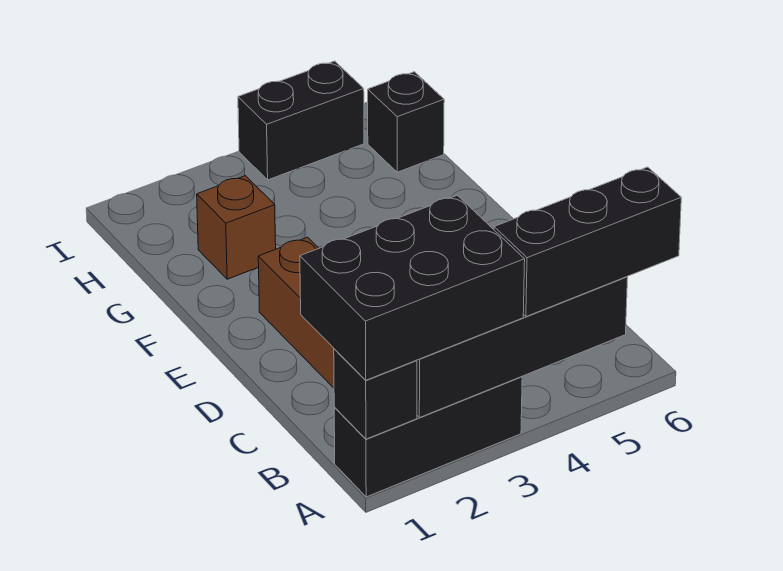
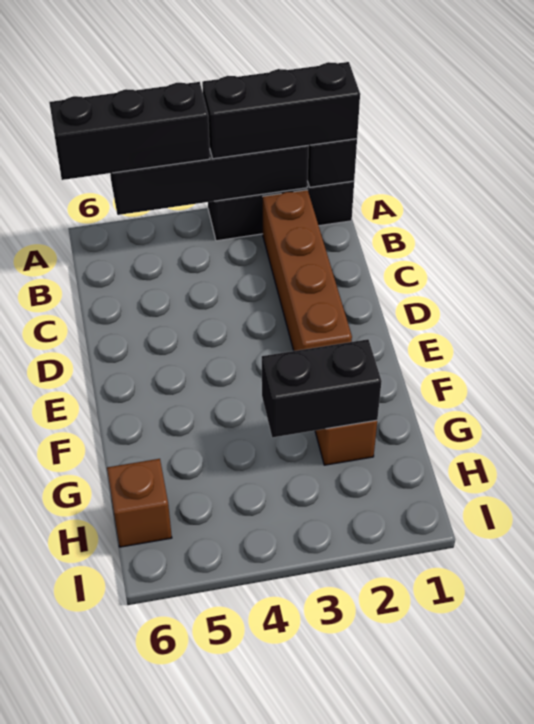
black brick A1:B3 level 3 -> black brick A1:A3 level 3
black brick H6 level 1 -> brown brick H6 level 1
black brick I4:I5 level 1 -> black brick G2:G3 level 2

